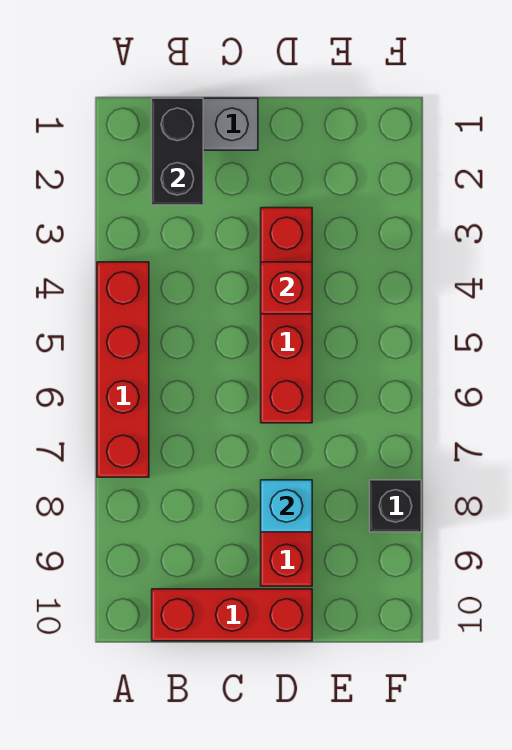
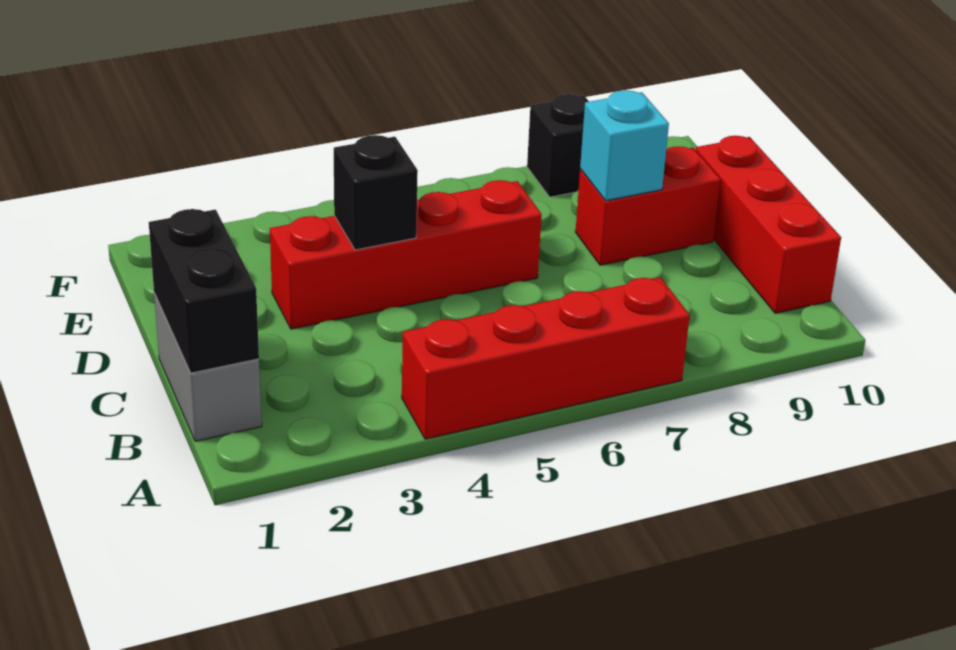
black brick B1:B2 level 2 -> black brick B1:C1 level 2
red brick D4 level 2 -> black brick D4 level 2

